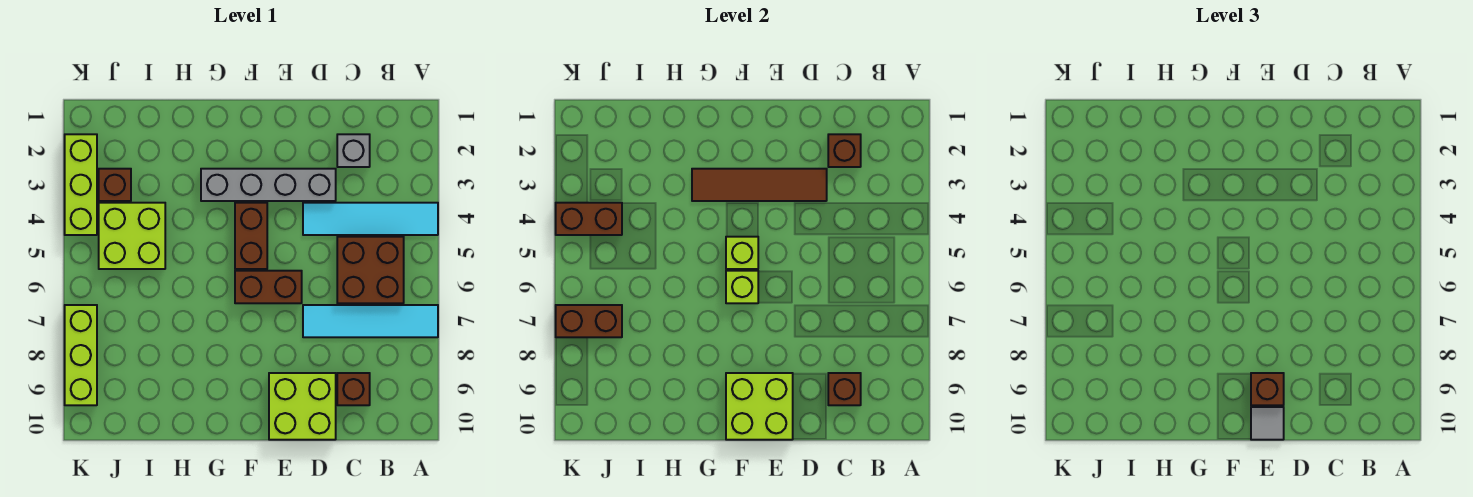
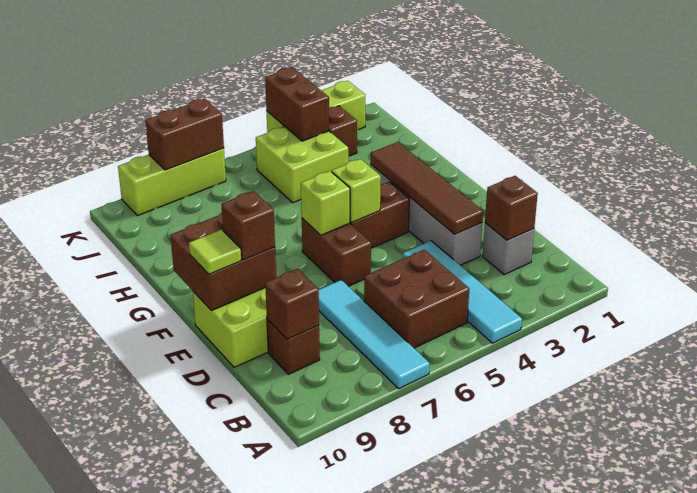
lime brick E9:F10 level 2 -> brown brick E9:F10 level 2
grey tile E10 level 3 -> lime tile E10 level 3
brown brick J7:K7 level 2 -> brown brick K7:K8 level 2

